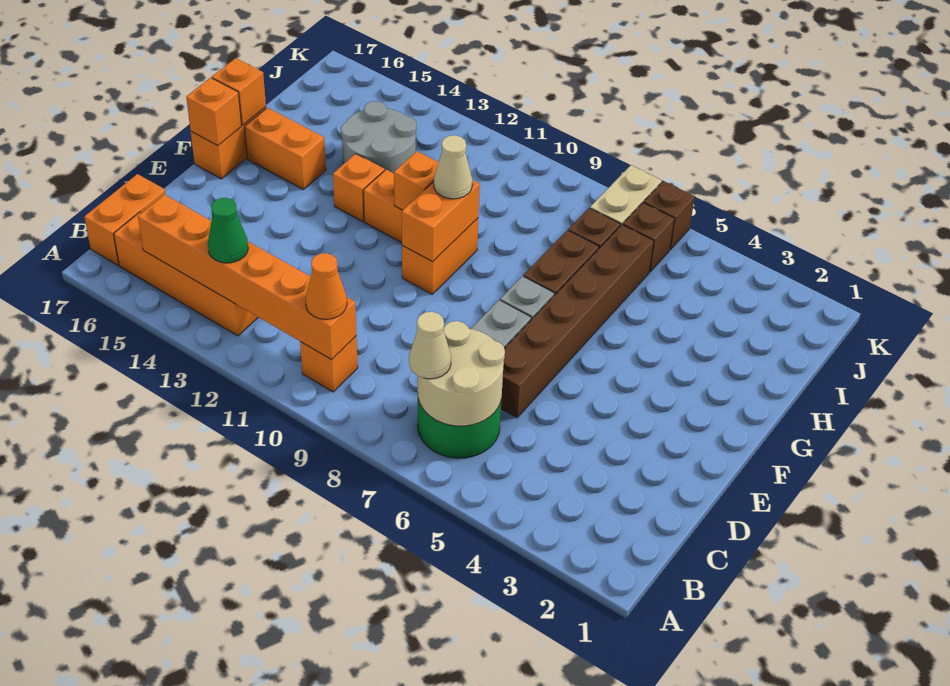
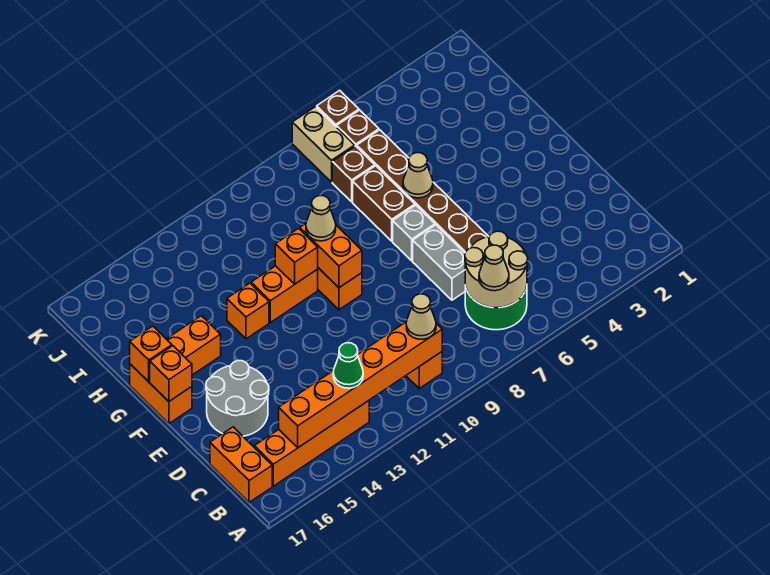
orange cone B10 level 3 -> tan cone B10 level 3
none -> tan cone G6 level 2
grey round brick H13:I14 level 1 -> grey round brick D15:E16 level 1

